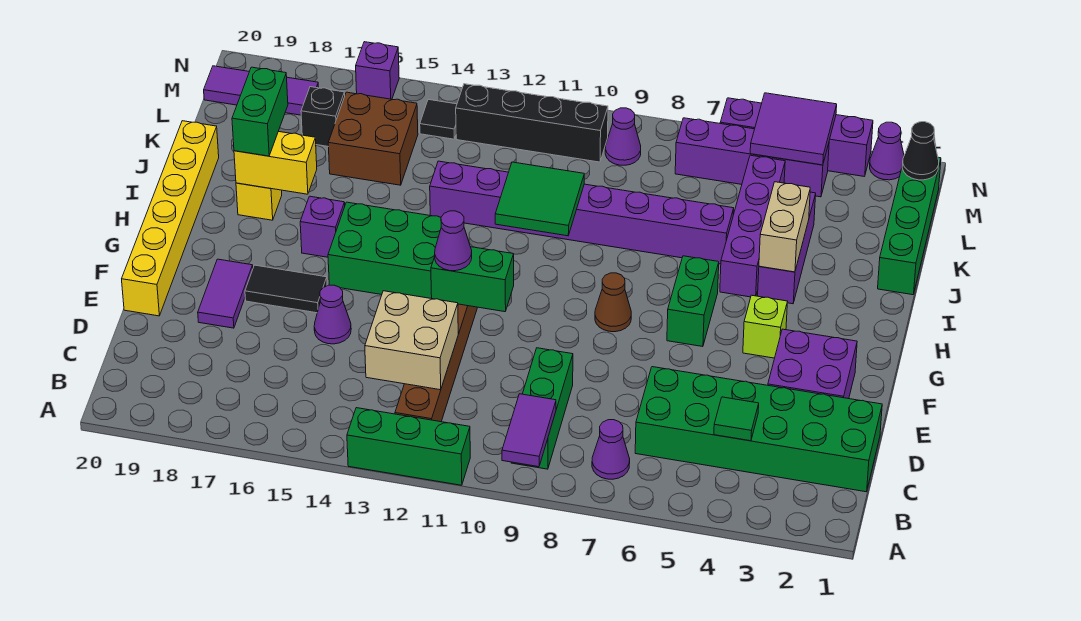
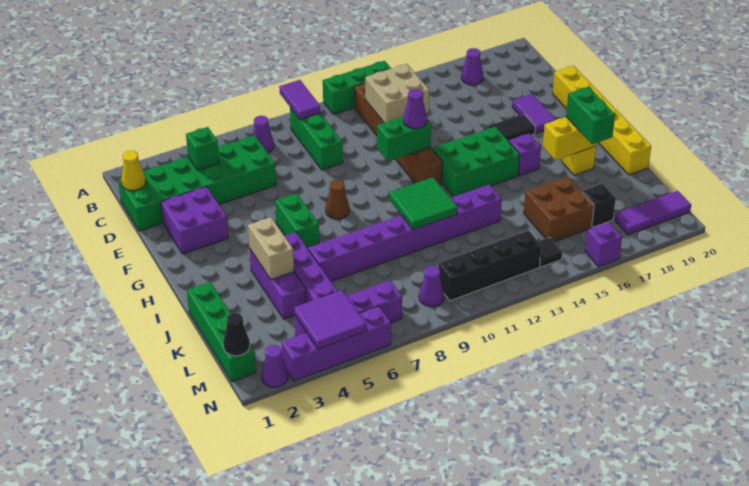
none -> yellow cone C1 level 2
green tile C4 level 2 -> green brick C4 level 2
purple cone E15 level 1 -> purple cone B17 level 1
lime brick G4 level 1 -> none

